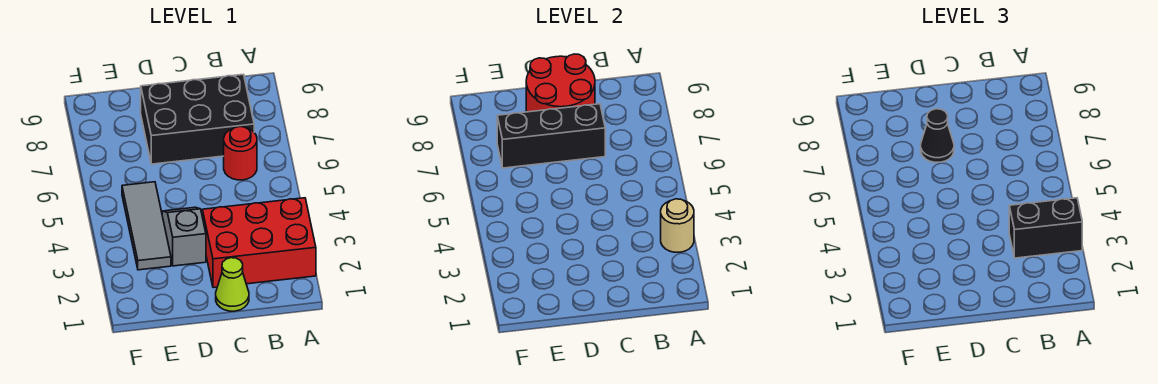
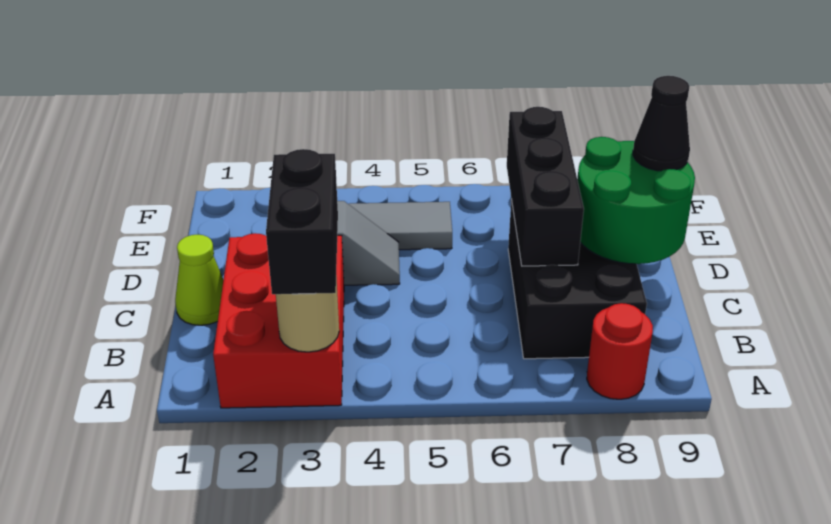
red round brick B6 level 1 -> red round brick A8 level 1
red round brick C8:D9 level 2 -> green round brick C8:D9 level 2
black cone D7 level 3 -> black cone D9 level 3

